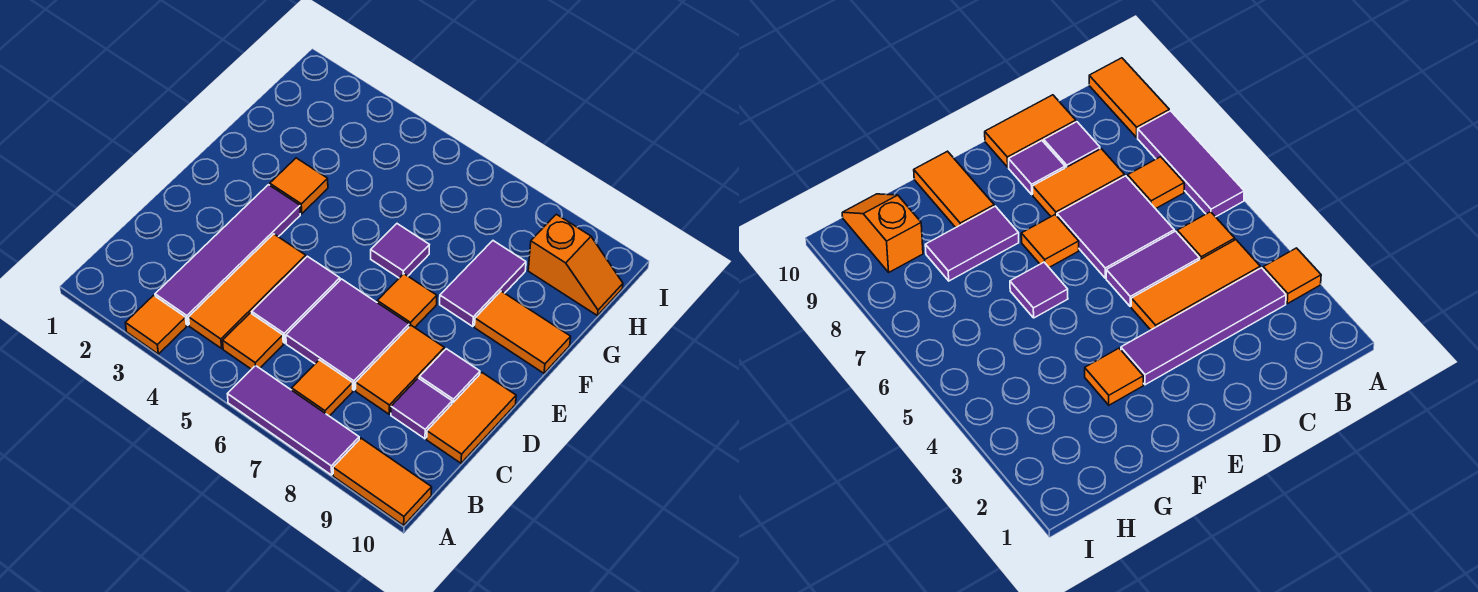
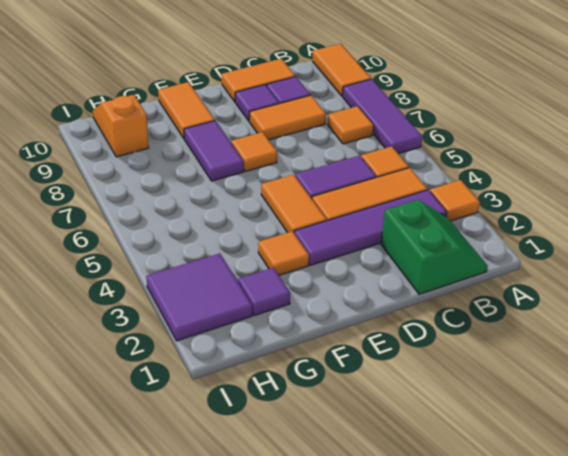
none -> green slope B1:C2 level 1 top C
purple tile C6:D7 level 1 -> purple tile H2:I3 level 1
none -> orange tile E4:E5 level 1
purple tile F6 level 1 -> purple tile G2 level 1
purple tile F8:G8 level 1 -> purple tile F7:F8 level 1

